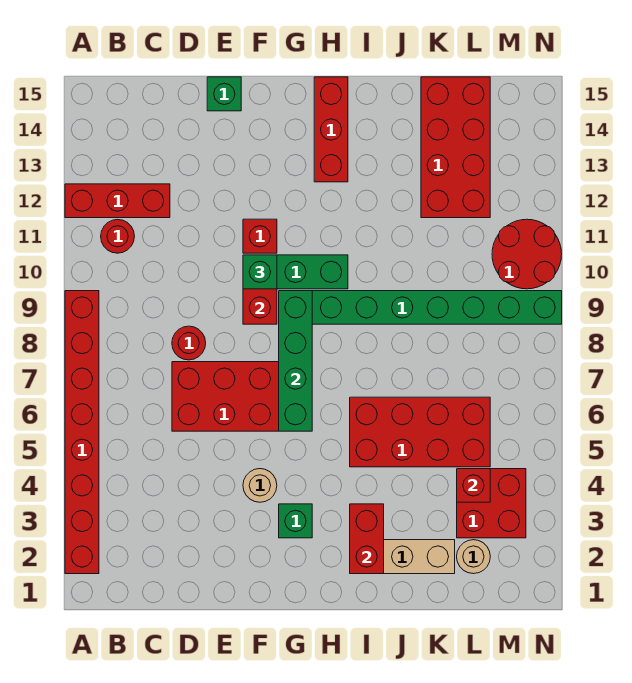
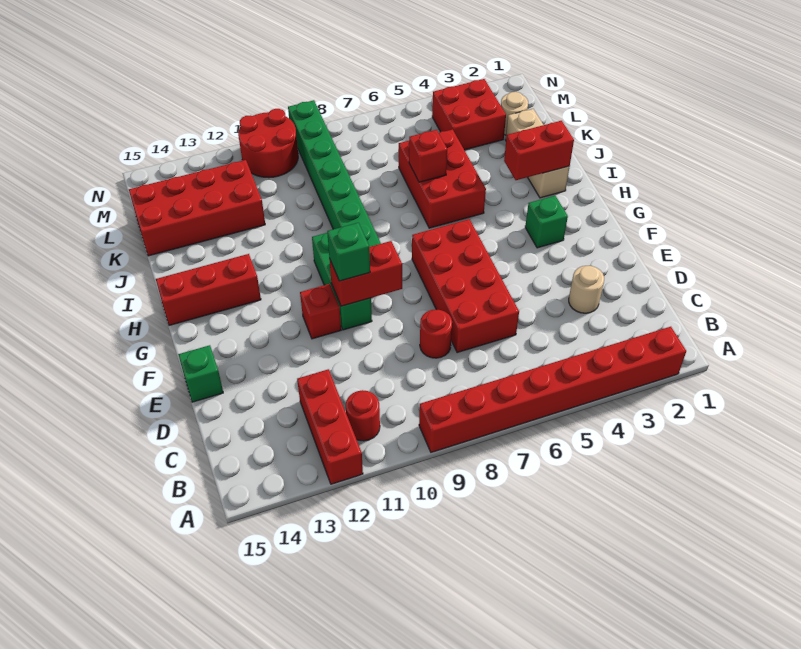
tan round brick F4 level 1 -> tan round brick D3 level 1
green brick G6:G9 level 2 -> none
red brick I5:L6 level 1 -> red brick I5:K6 level 1
red brick L4 level 2 -> red brick J6 level 2

